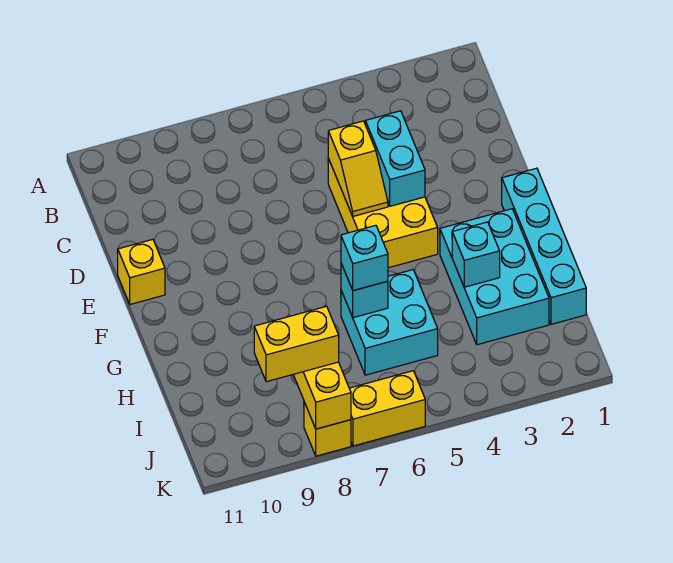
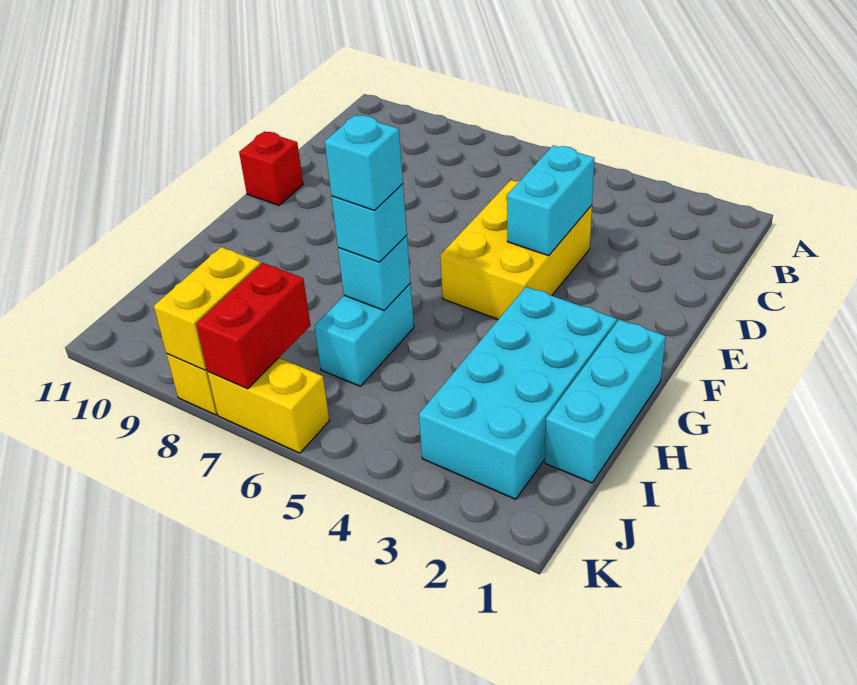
yellow slope D5:E5 level 2 top D -> none
yellow brick E11 level 1 -> red brick E11 level 1
cyan brick F1:I1 level 1 -> cyan brick G1:I1 level 1
cyan brick G2:I3 level 1 -> cyan brick G2:J3 level 1
cyan brick H3 level 2 -> cyan brick H6 level 4
cyan brick H5:I6 level 1 -> cyan brick H6:I6 level 1
none -> red brick J7:K7 level 2
yellow brick J8:J9 level 3 -> none

